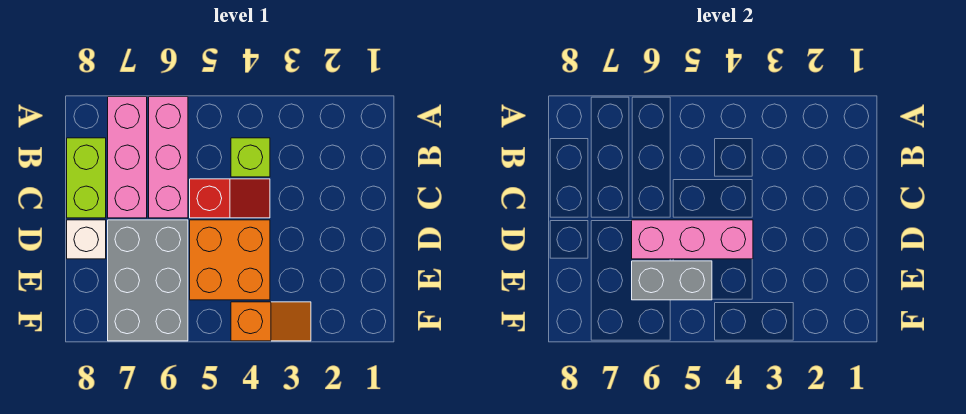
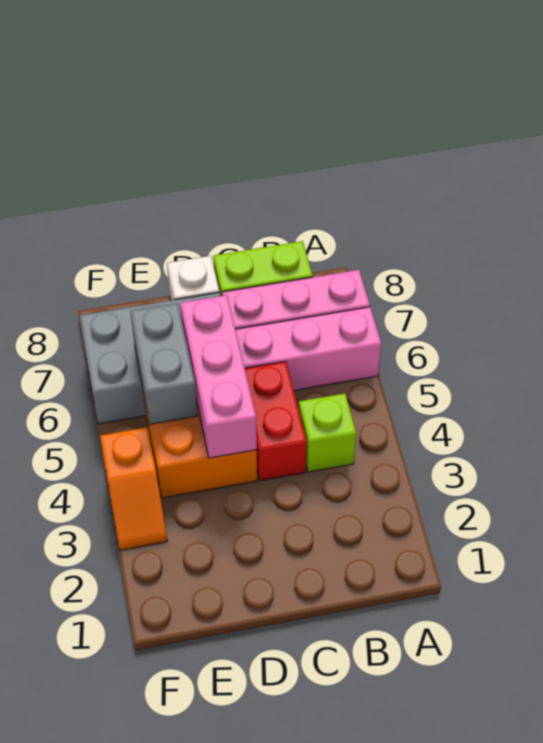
red slope C4:C5 level 1 top 5 -> red brick C4:C5 level 1

